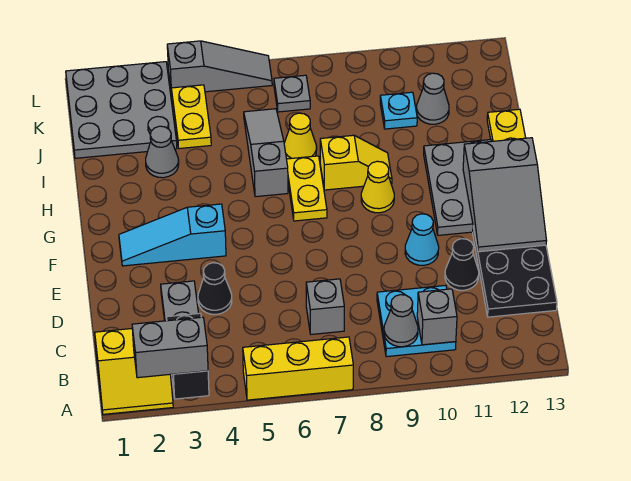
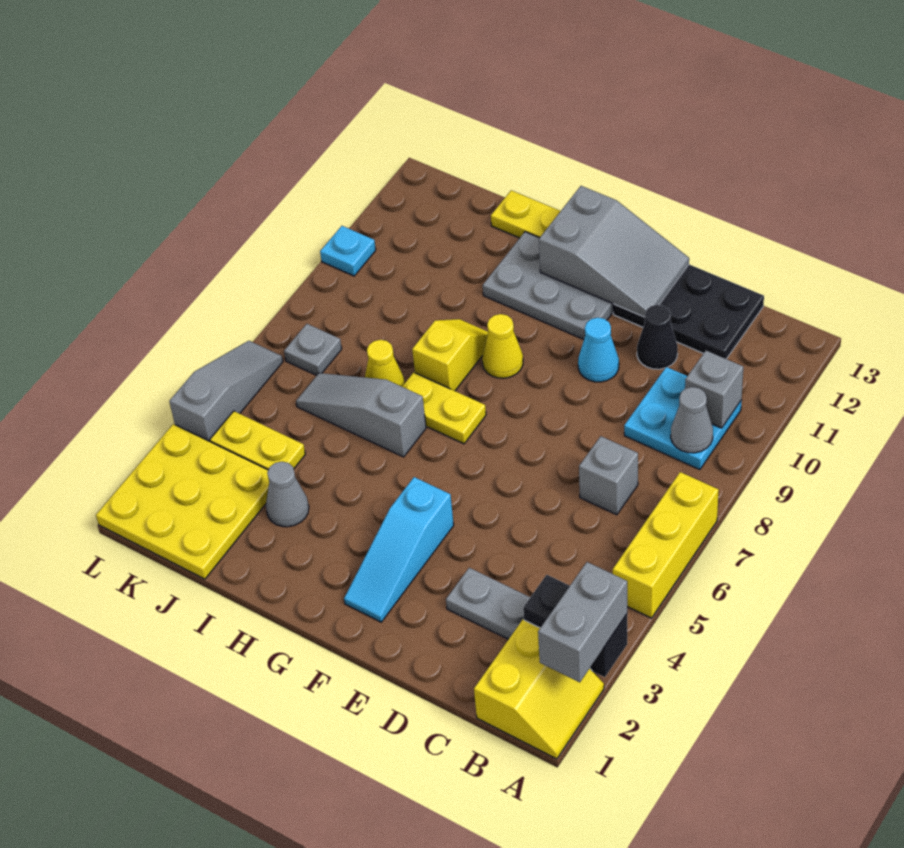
black cone D4 level 1 -> none
grey plate J1:L3 level 1 -> yellow plate J1:L3 level 1
cyan plate J10 level 1 -> cyan plate L10 level 1
grey cone J11 level 1 -> none

